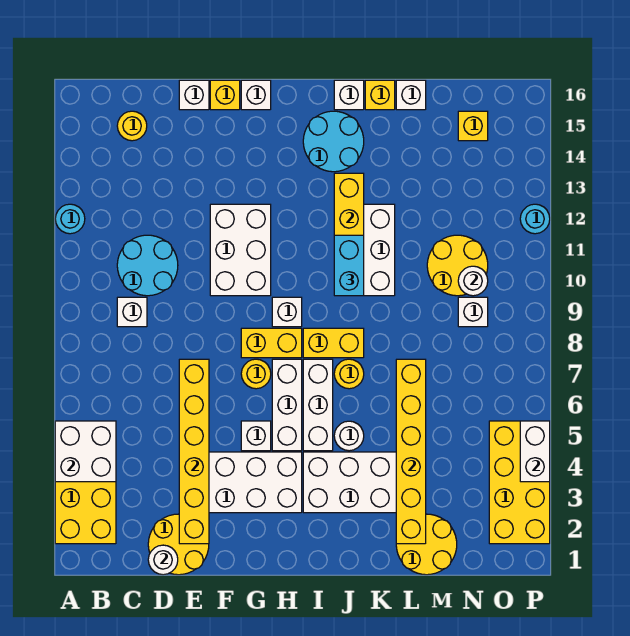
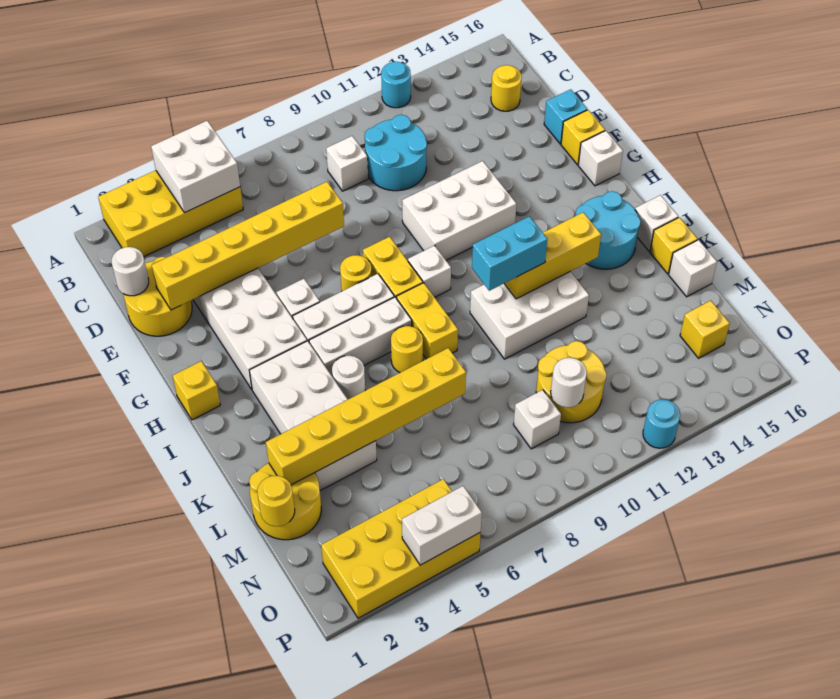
white brick E16 level 1 -> cyan brick E16 level 1
none -> yellow brick H1 level 1
none -> yellow round brick M1 level 2

